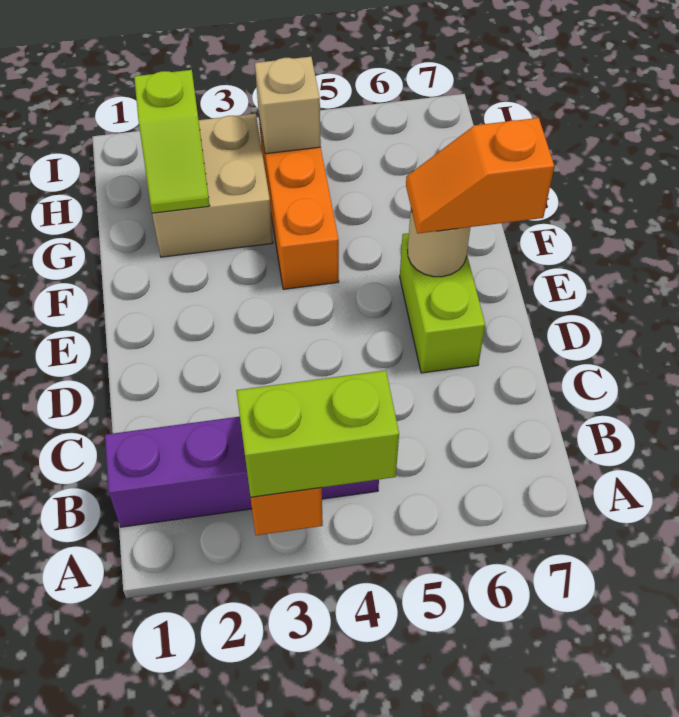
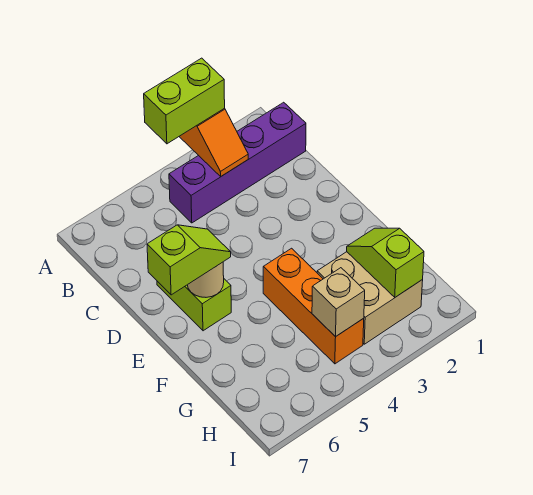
orange slope E6:E7 level 3 top 7 -> lime slope E6:E7 level 3 top 7

